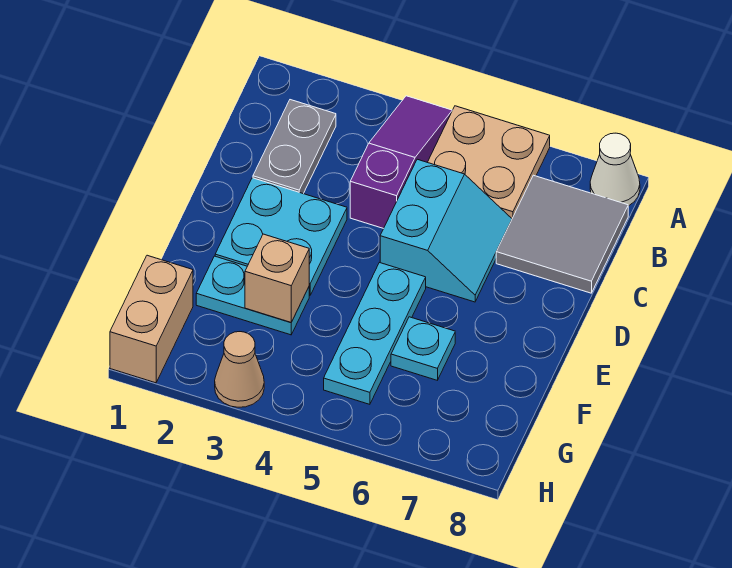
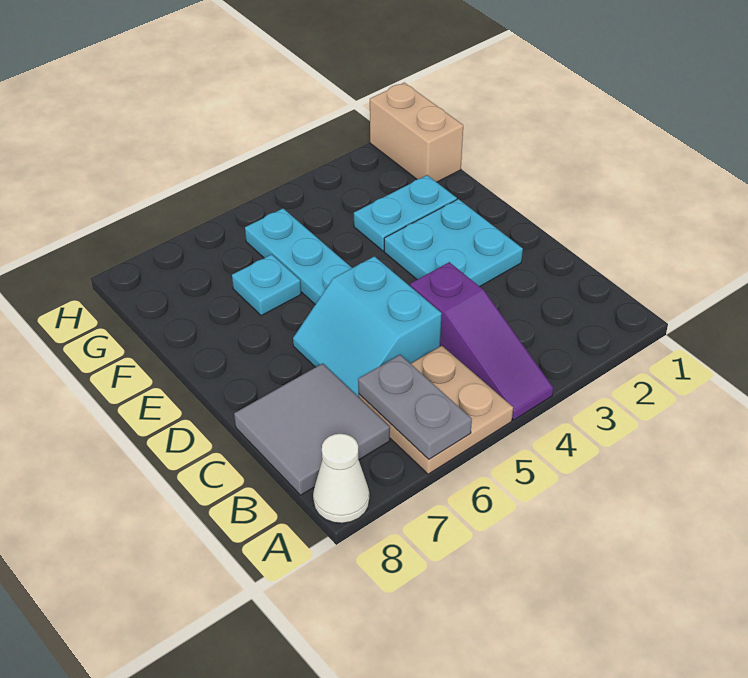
grey plate B2:C2 level 1 -> grey plate A6:B6 level 2
tan brick F3 level 2 -> none
tan cone H3 level 1 -> none

